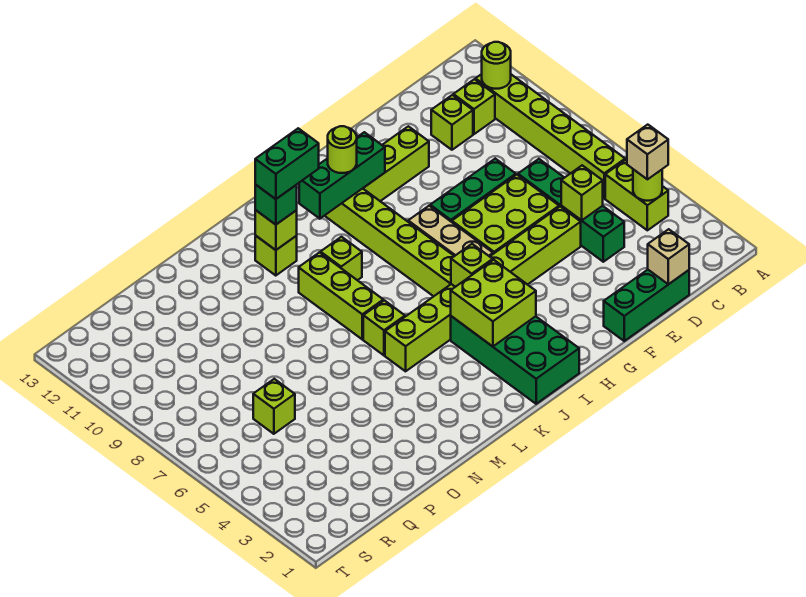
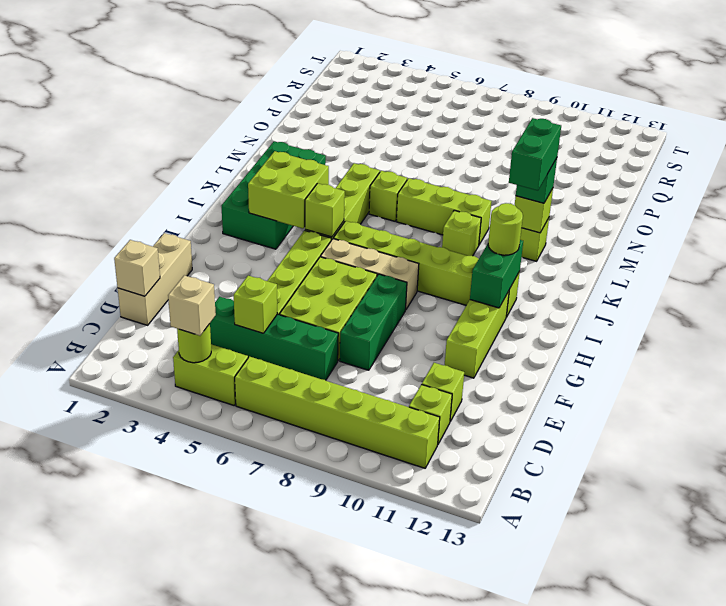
lime round brick B11 level 2 -> none
green brick D1:F1 level 1 -> tan brick D1:F1 level 1
green brick H11:J11 level 2 -> green brick H11:I11 level 2
green brick I1:J4 level 1 -> green brick I2:L3 level 1
lime brick Q6 level 1 -> none

